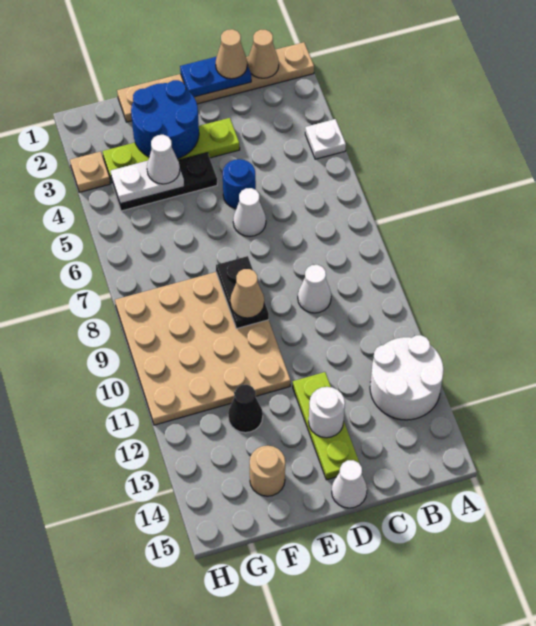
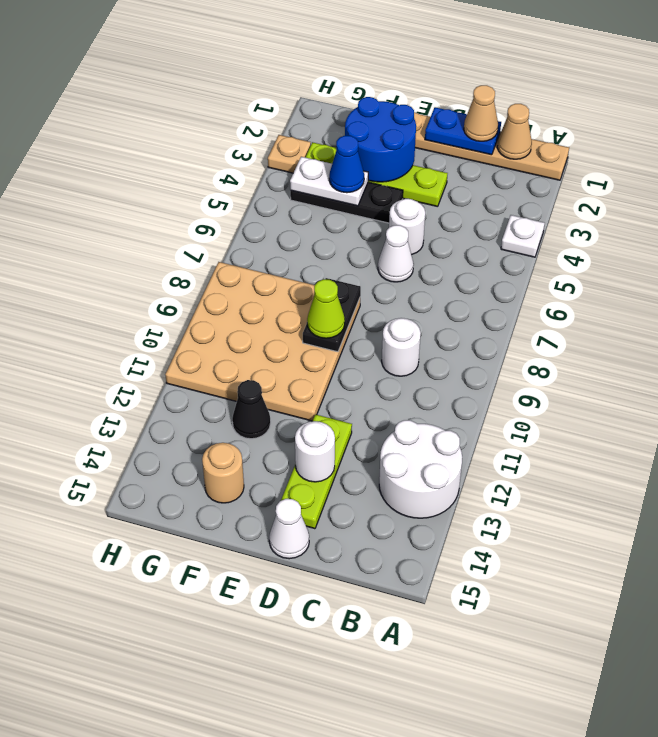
white cone C9 level 1 -> white round brick C9 level 1
blue round brick D5 level 1 -> white round brick D5 level 1
tan cone E9 level 3 -> lime cone E9 level 3
white cone F4 level 3 -> blue cone F4 level 3

